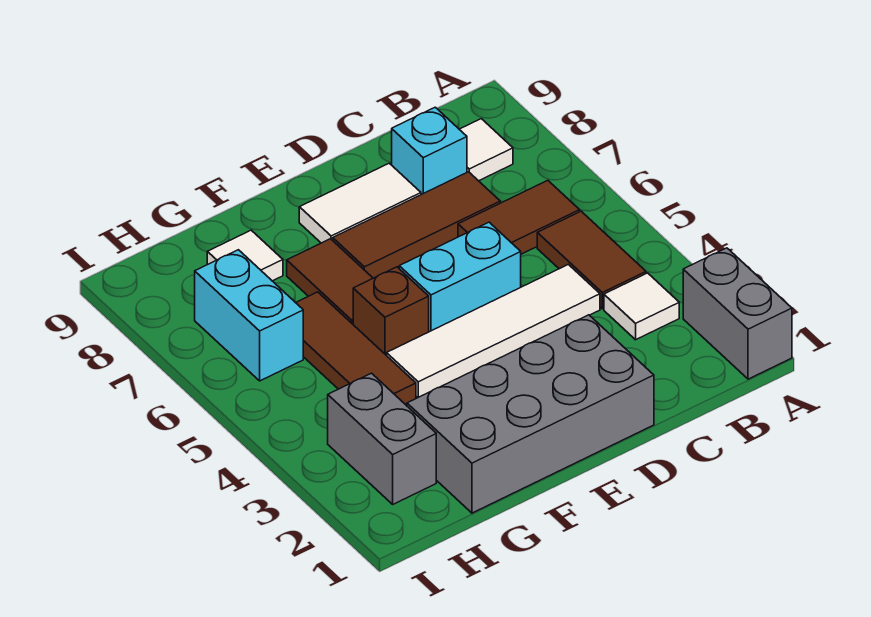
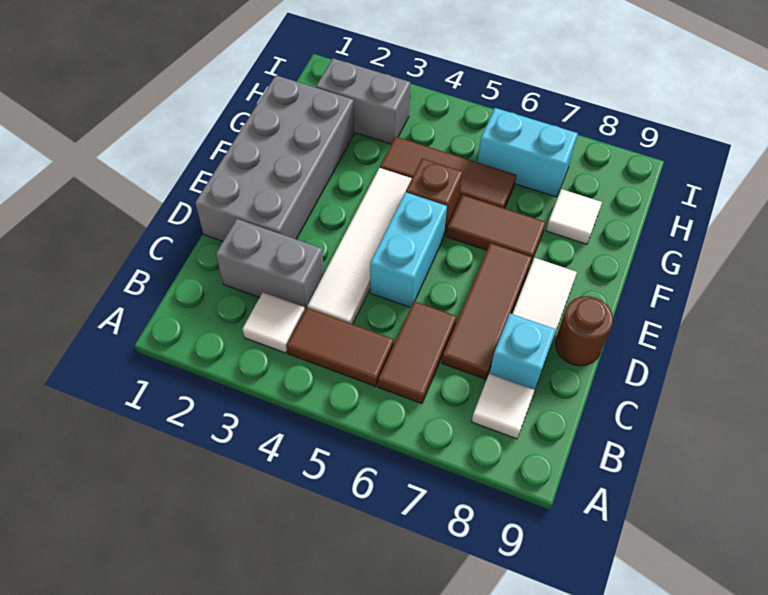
grey brick A1:A2 level 1 -> grey brick C2:C3 level 1
none -> brown round brick D9 level 1

